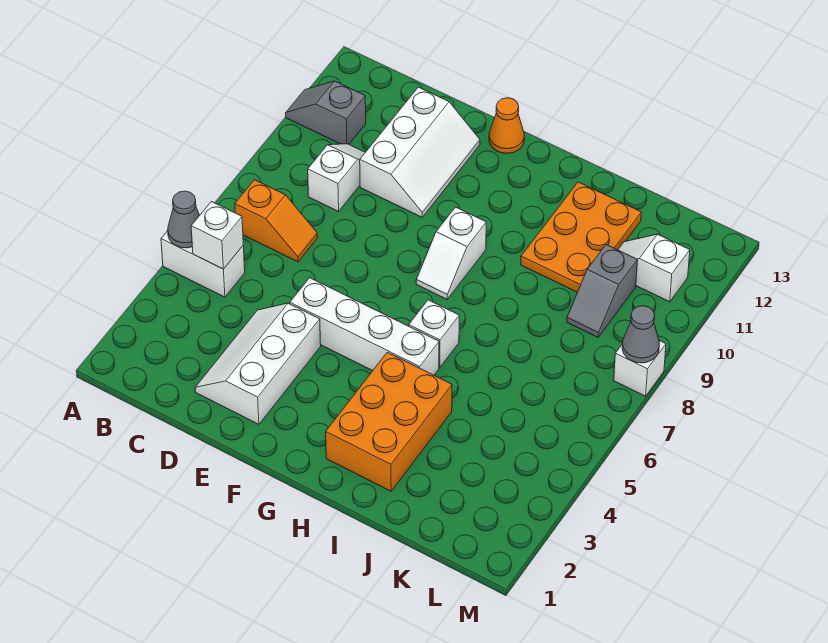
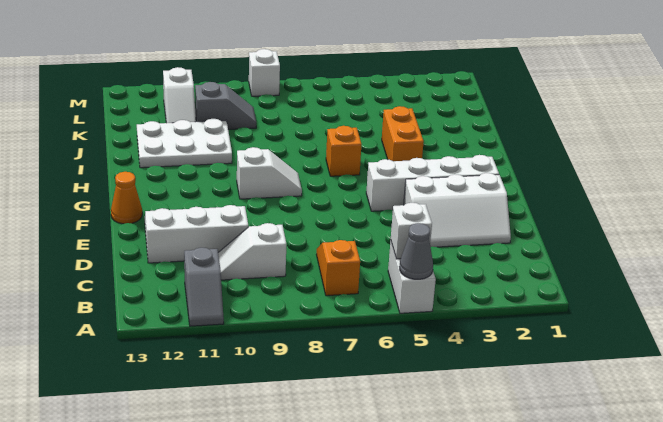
white brick E5:H5 level 1 -> white brick F2:F5 level 1
orange brick H2:I4 level 1 -> orange brick H4:I4 level 1
white brick H6 level 1 -> orange brick H6 level 1
orange plate I10:J12 level 1 -> white plate I10:J12 level 1
grey cone M8 level 2 -> none

